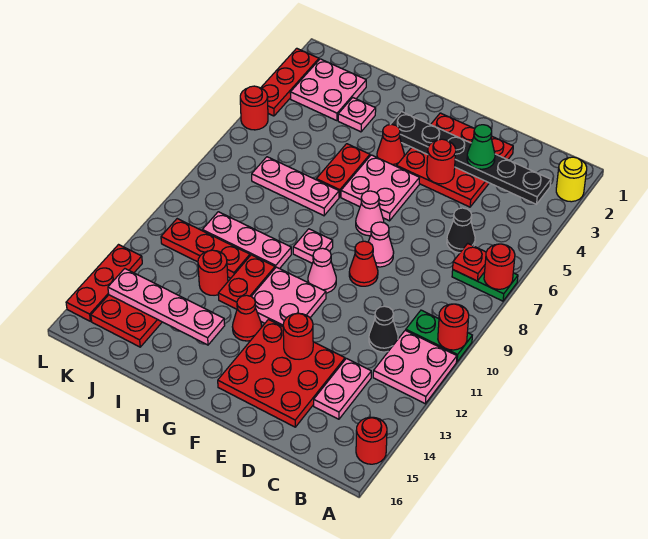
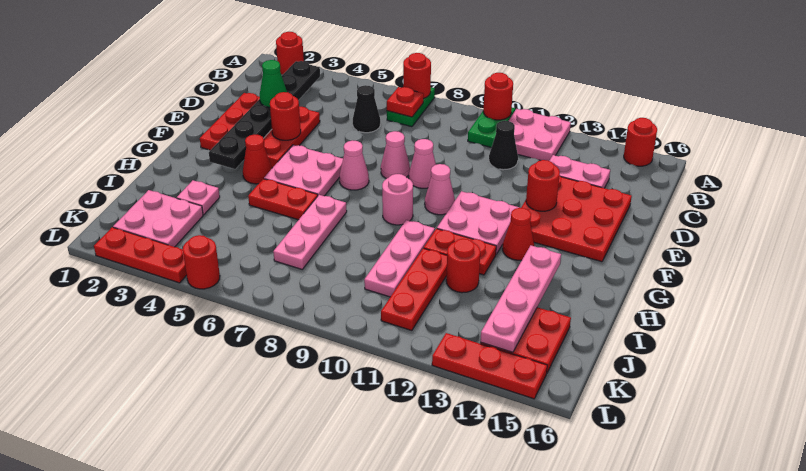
yellow round brick A2 level 1 -> red round brick A2 level 1
red cone E9 level 1 -> pink cone E9 level 1
pink plate G9 level 1 -> pink round brick G9 level 1

